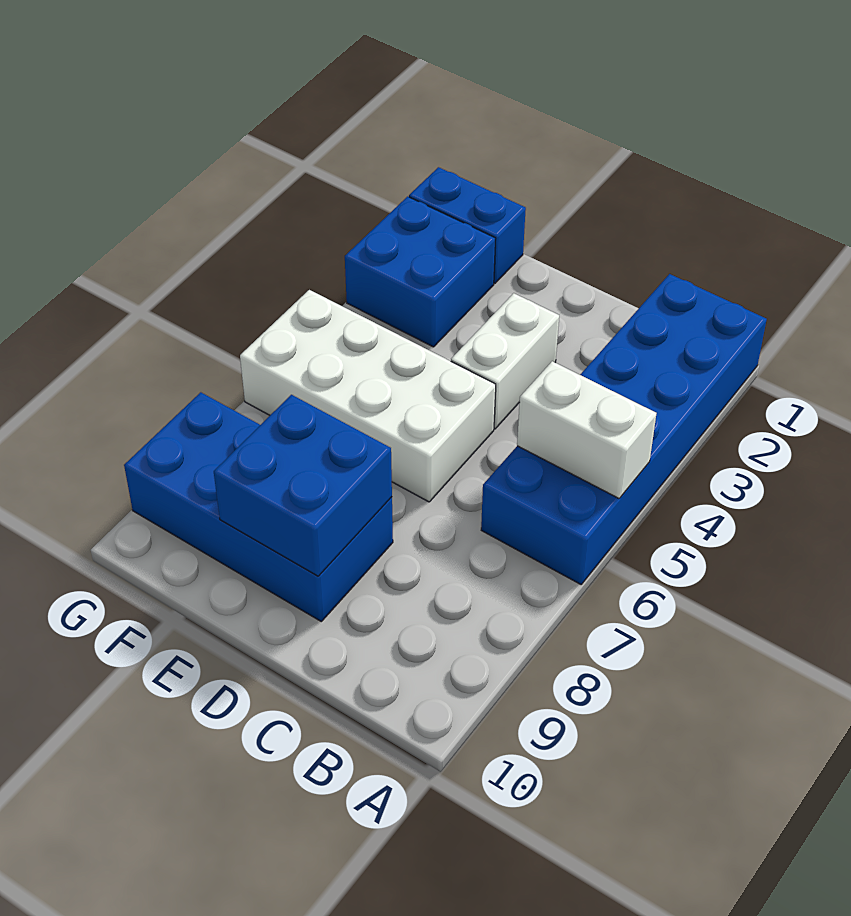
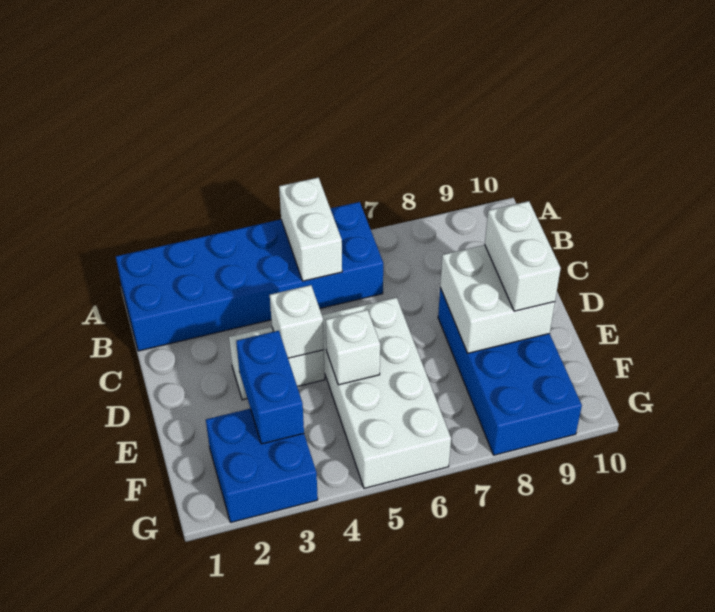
none -> white brick D4 level 2
blue brick D8:E9 level 2 -> white brick D8:E9 level 2
none -> white brick D9:E9 level 3
none -> white brick E5 level 2
blue brick F1:G1 level 1 -> blue brick E3:F3 level 2

